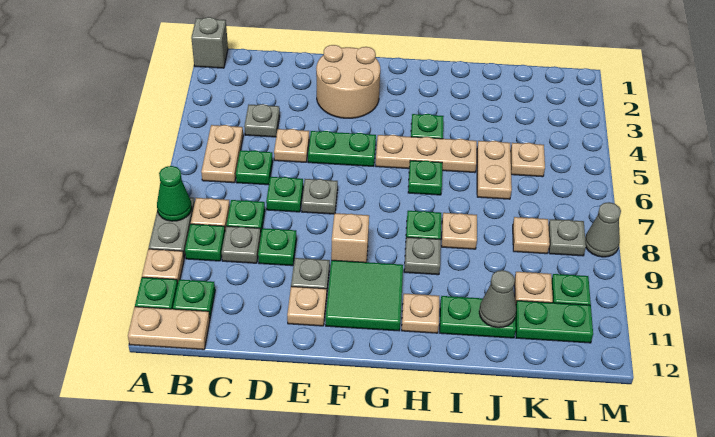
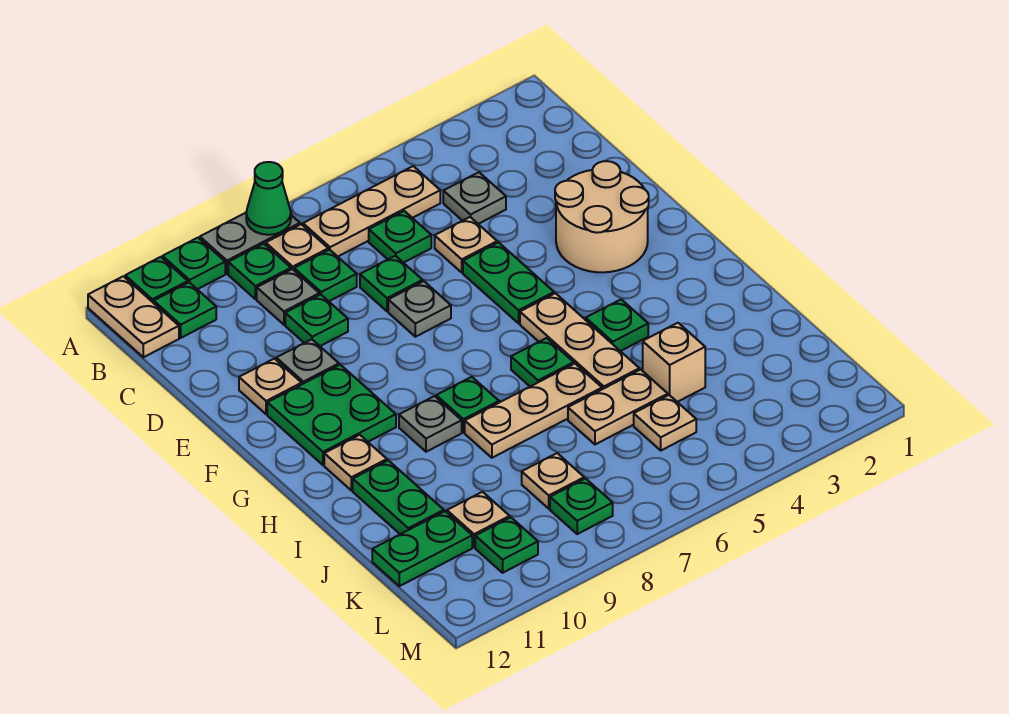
grey brick A1 level 1 -> none
tan plate A10 level 1 -> green plate A10 level 1
tan plate B5:B6 level 1 -> tan plate B5:B7 level 1
tan brick F9 level 1 -> tan brick J4 level 1
green tile F10:G11 level 1 -> green plate F10:G11 level 1
tan plate I8 level 1 -> tan plate I6:I8 level 1
grey cone J11 level 2 -> none
green plate K11:L11 level 1 -> green plate K11:K12 level 1
grey plate L8 level 1 -> green plate L8 level 1
grey cone M8 level 1 -> none

